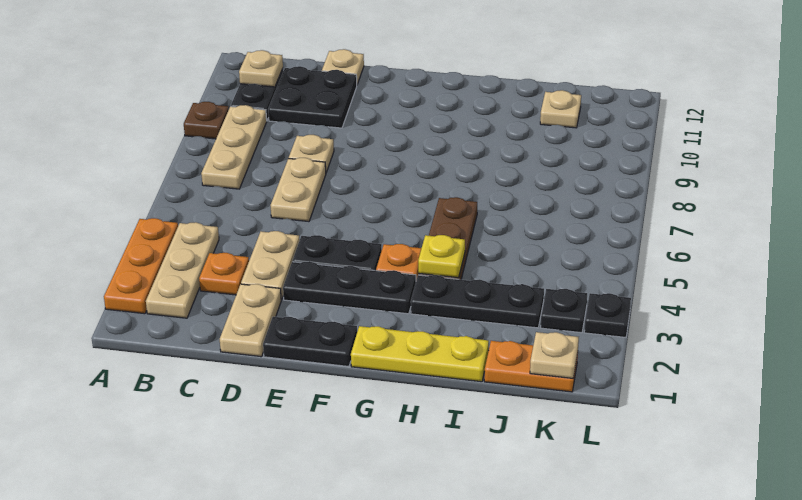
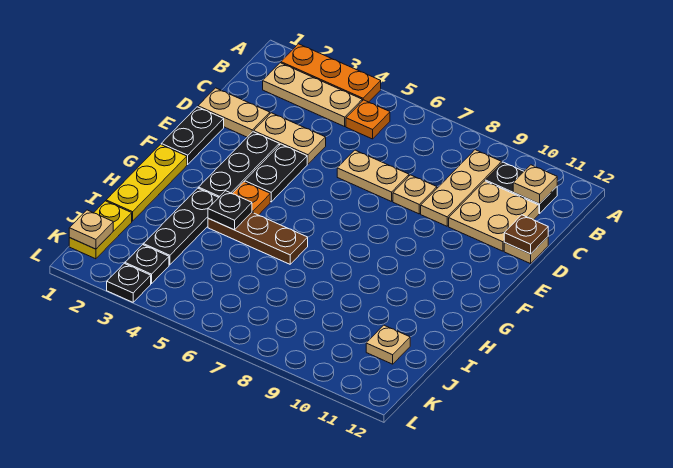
brown plate A9 level 1 -> brown plate D12 level 2
tan plate B7:B9 level 1 -> tan plate B9:D9 level 1
orange plate C3 level 1 -> orange plate B5 level 1
black plate C10:D11 level 1 -> tan plate C10:D11 level 1
yellow plate H4 level 2 -> black plate H4 level 2
orange plate J1:K1 level 1 -> yellow plate J1:K1 level 1

